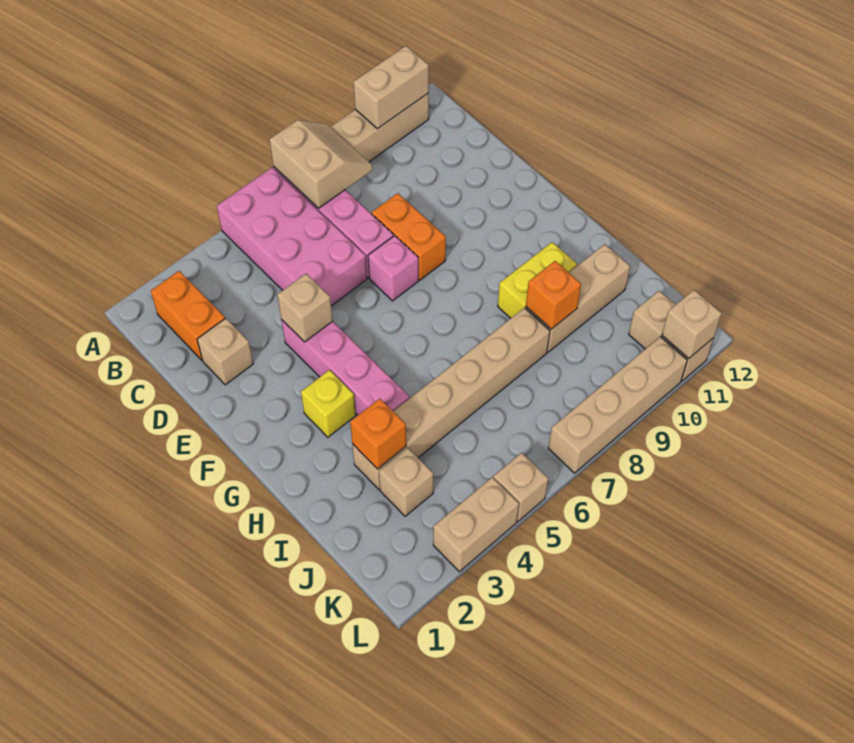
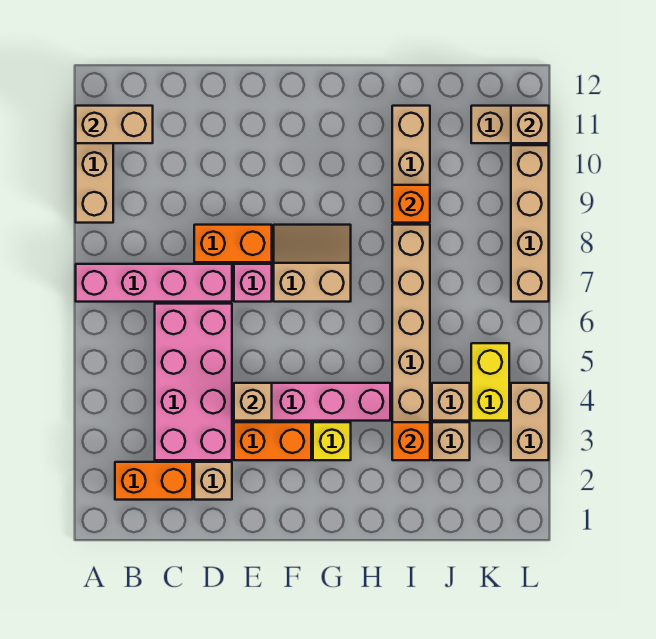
pink brick A5:D6 level 1 -> pink brick C3:D6 level 1
tan slope A7:B8 level 2 top 7 -> tan slope F7:G8 level 1 top 7
tan brick A10:A11 level 2 -> tan brick A11:B11 level 2
none -> orange brick E3:F3 level 1
yellow brick H9:H10 level 1 -> yellow brick K4:K5 level 1
tan brick L5 level 1 -> tan brick J4 level 1

